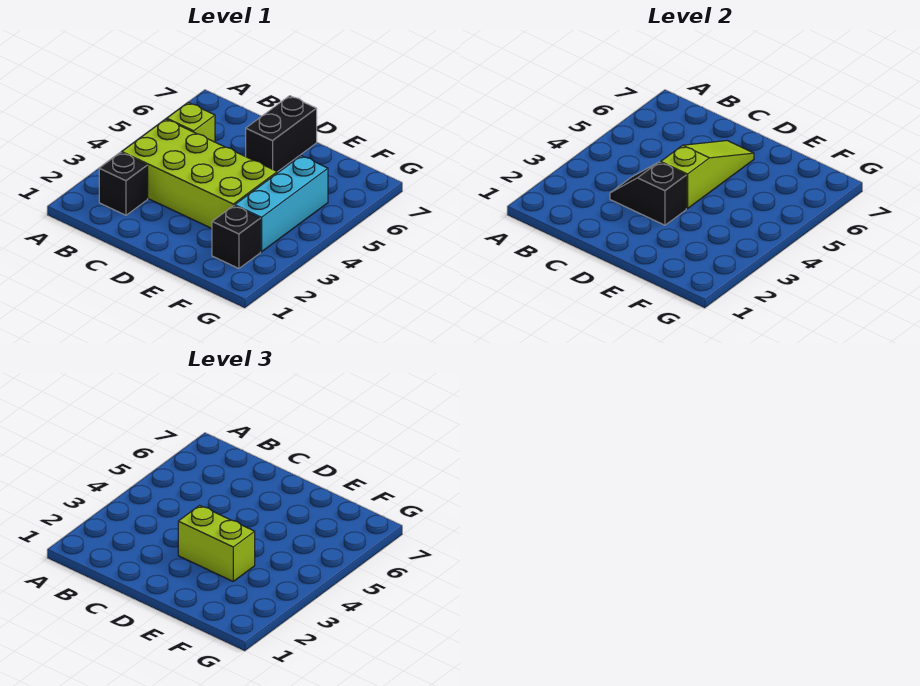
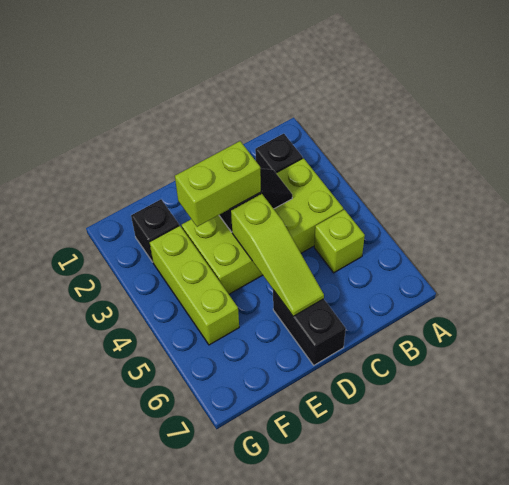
cyan brick F3:F5 level 1 -> lime brick F3:F5 level 1

